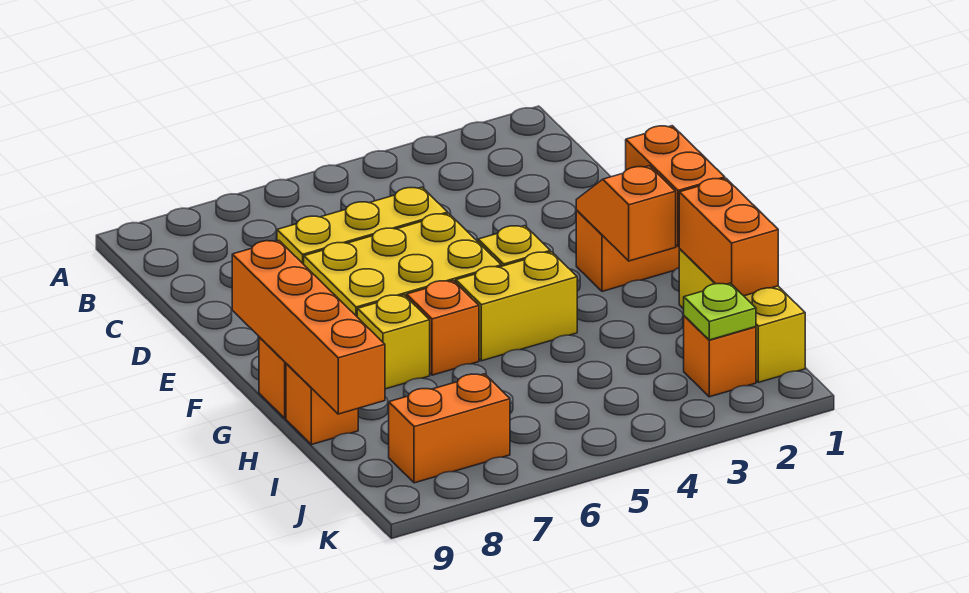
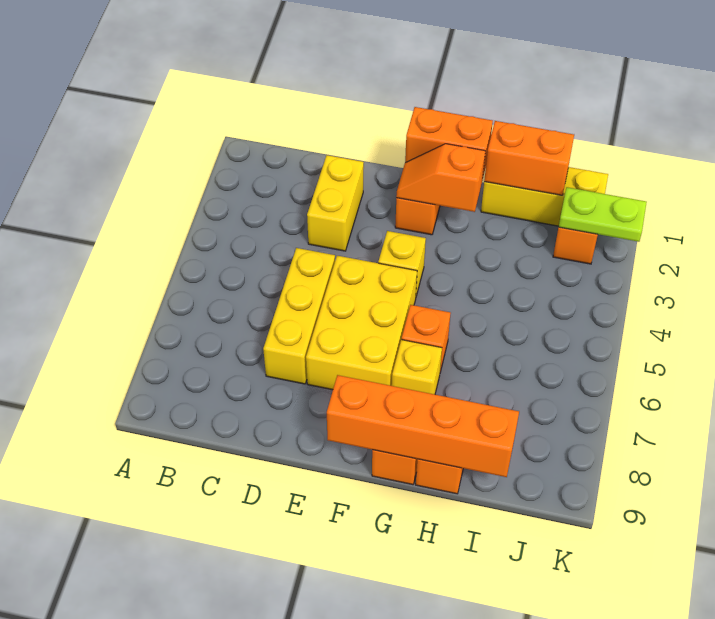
yellow brick G4:G5 level 1 -> yellow brick D2:D3 level 1
lime plate J2 level 2 -> lime plate J2:K2 level 2
orange brick J7:J8 level 1 -> none

